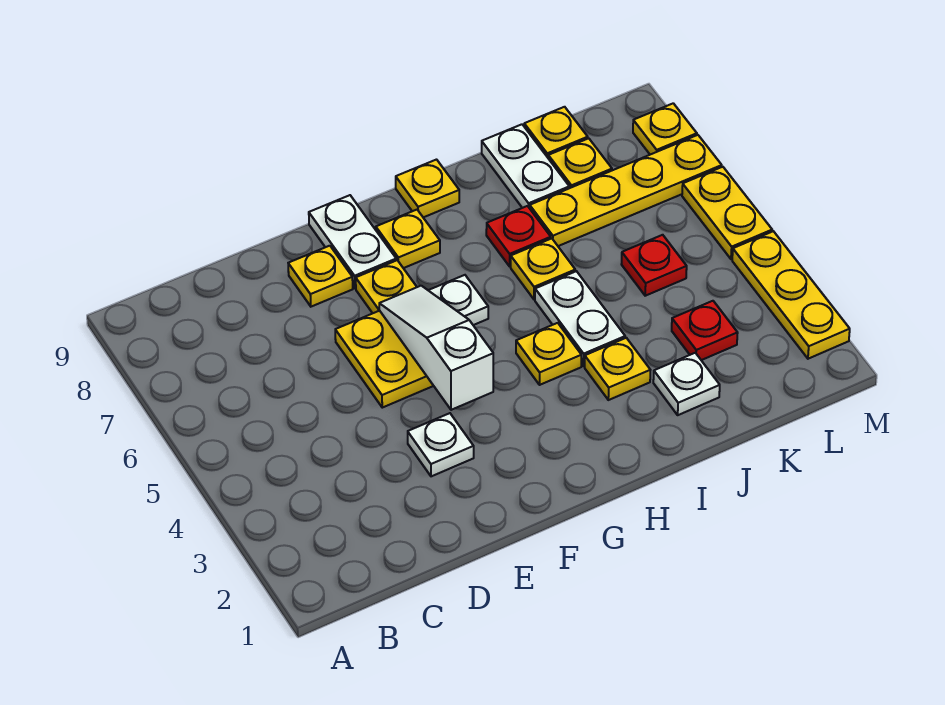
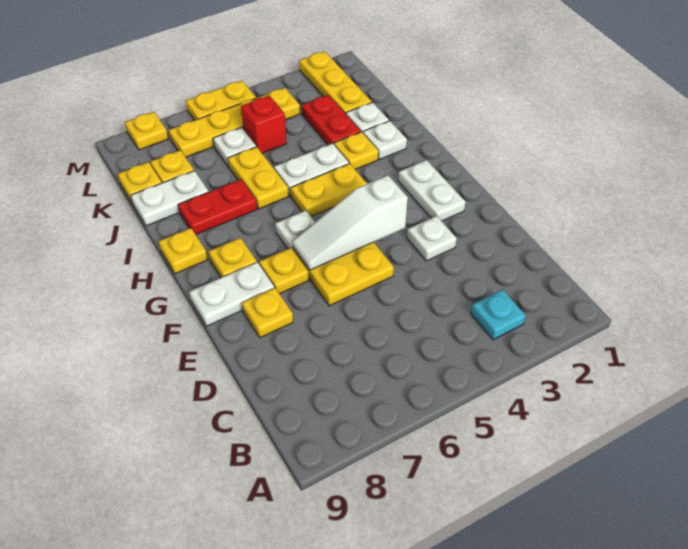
none -> cyan plate B3 level 1
none -> white plate F2:G2 level 1
yellow plate H4 level 1 -> yellow plate H4:H5 level 1
none -> white plate I2 level 1
yellow plate I6 level 1 -> yellow plate I6:J6 level 1
red plate I7 level 1 -> red plate I7:I8 level 1
yellow plate J7:M7 level 1 -> yellow plate L4:L7 level 1
red plate K3 level 1 -> red plate J3:K3 level 1
red plate K5 level 1 -> red brick K5 level 1
none -> white plate K6 level 1
yellow plate M2:M4 level 1 -> yellow plate K2:M2 level 1

